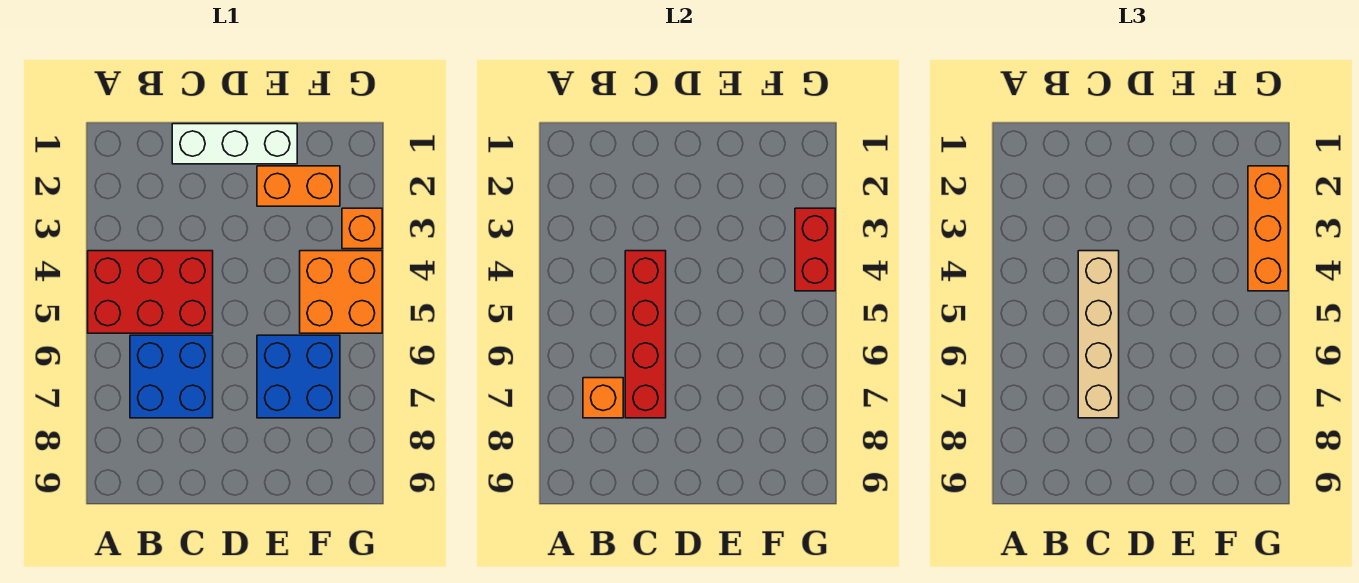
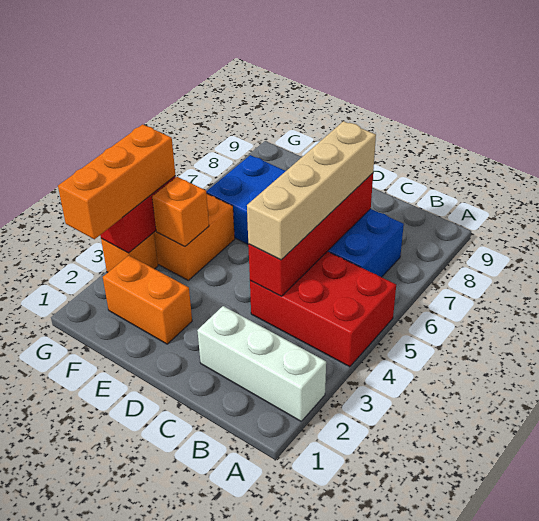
orange brick B7 level 2 -> orange brick F4 level 2
white brick C1:E1 level 1 -> white brick A2:C2 level 1

